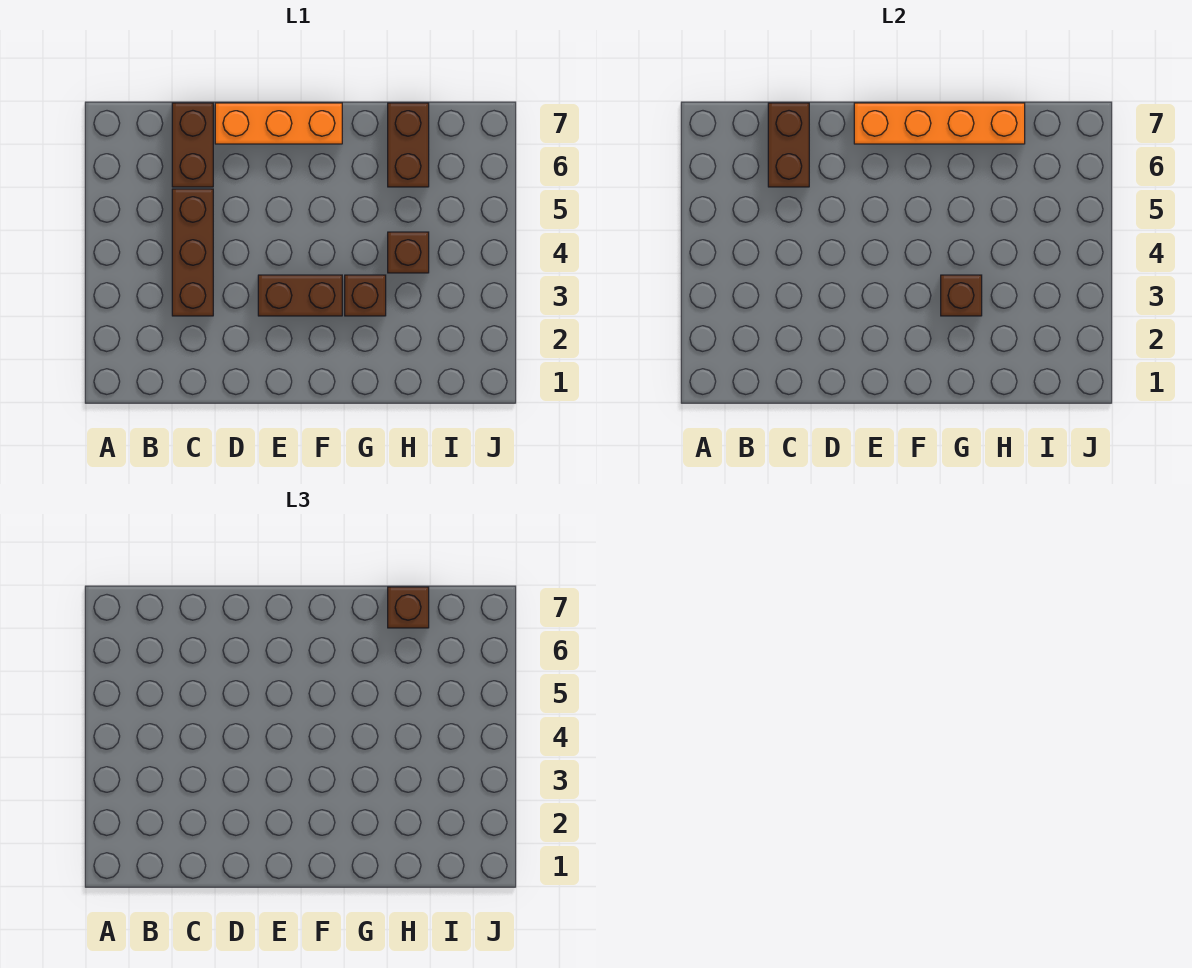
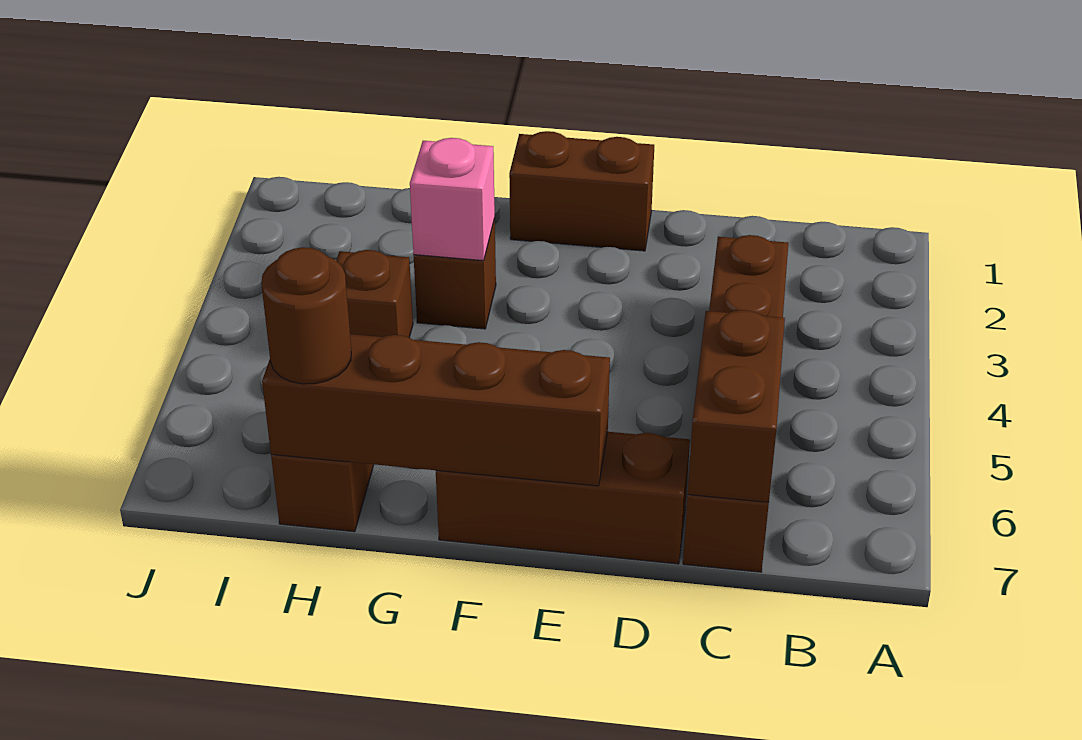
orange brick D7:F7 level 1 -> brown brick D7:F7 level 1
brown brick E3:F3 level 1 -> brown brick E1:F1 level 1
orange brick E7:H7 level 2 -> brown brick E7:H7 level 2
brown brick G3 level 2 -> pink brick G3 level 2
brown brick H7 level 3 -> brown round brick H7 level 3

